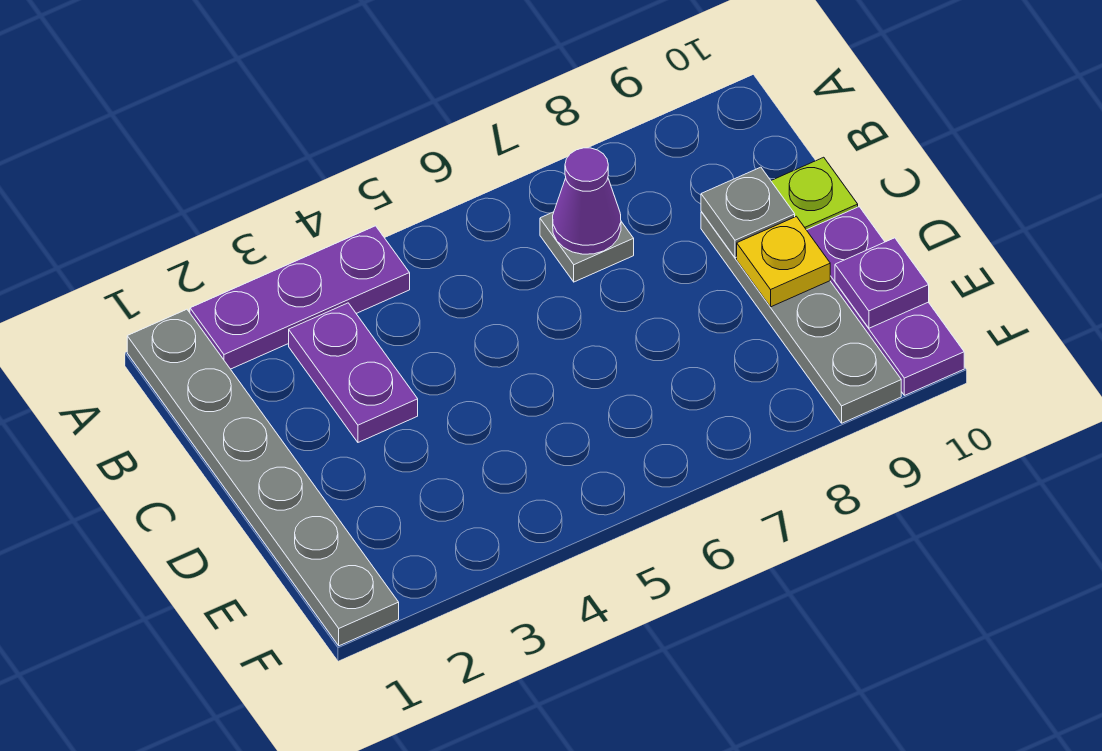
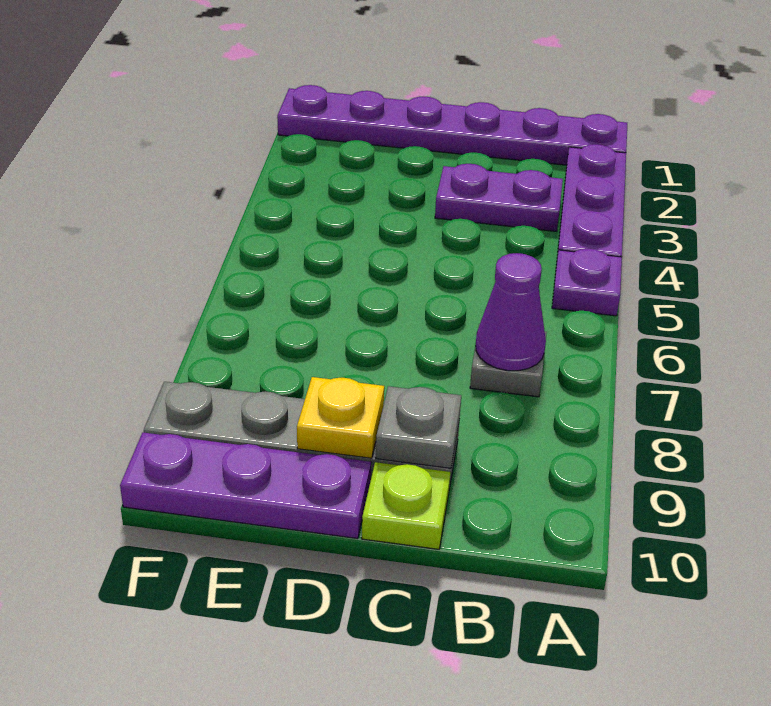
grey plate A1:F1 level 1 -> purple plate A1:F1 level 1
purple plate E10 level 2 -> purple plate A5 level 1

